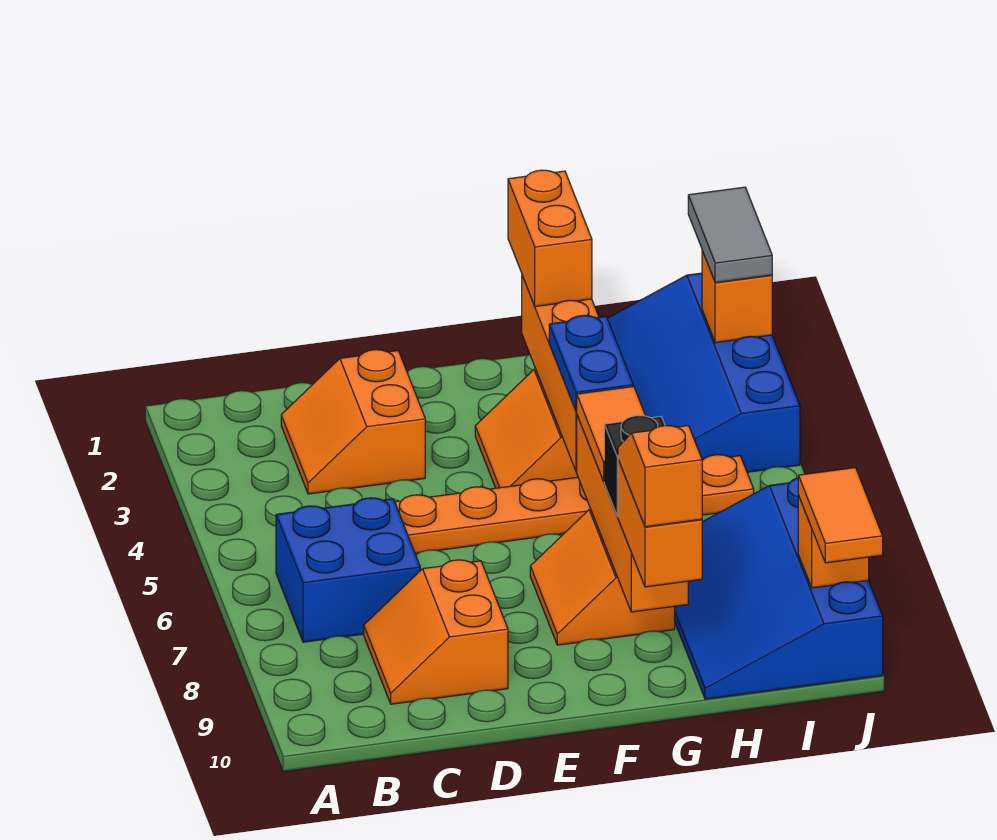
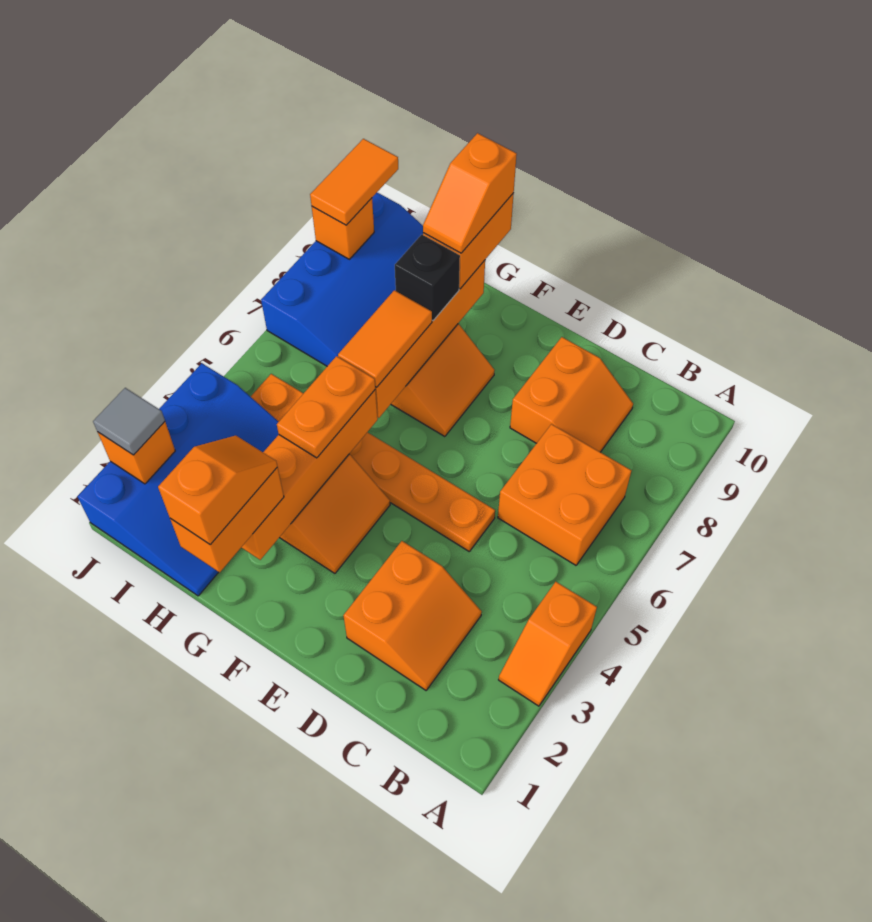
none -> orange slope A3:A4 level 1 top 4
blue brick B6:C7 level 1 -> orange brick B6:C7 level 1
none -> orange slope G1:G2 level 4 top 1
blue plate G4:G5 level 3 -> orange plate G4:G5 level 3
grey tile J1:J2 level 3 -> grey tile J2 level 3

